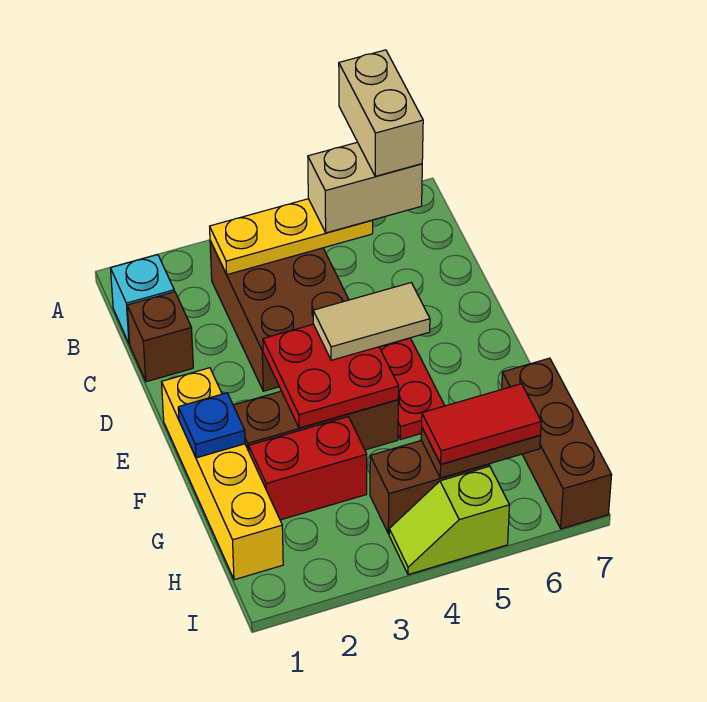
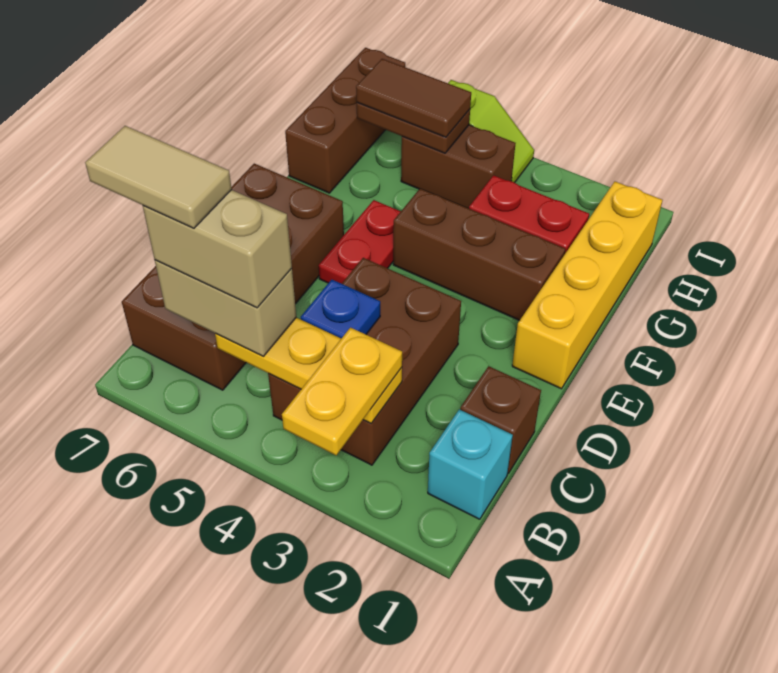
none -> yellow plate A3:B3 level 3
tan brick A6:B6 level 4 -> tan brick B5:B6 level 4
none -> brown brick B6:E7 level 1
red plate E3:F4 level 2 -> none
tan tile E4:E5 level 3 -> tan tile B6:B7 level 5
blue plate F1 level 2 -> blue plate C4 level 2
red tile H5:H6 level 3 -> brown tile H5:H6 level 3

